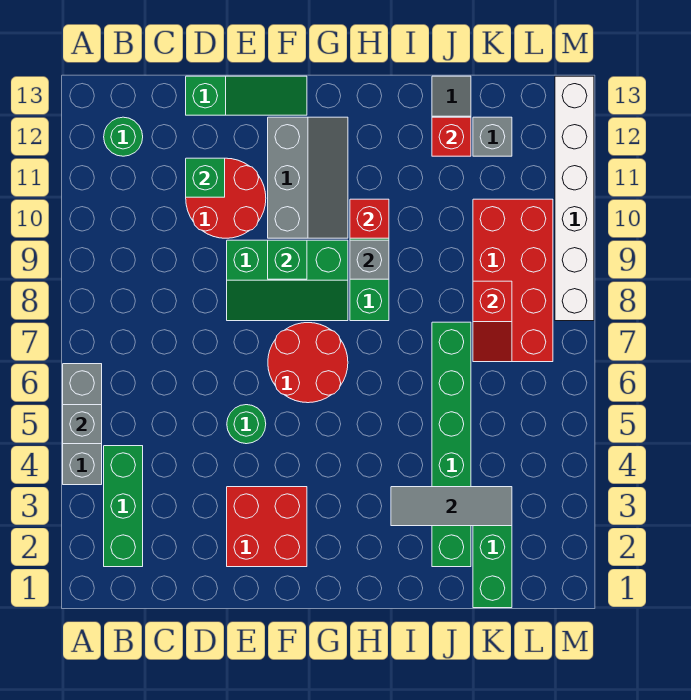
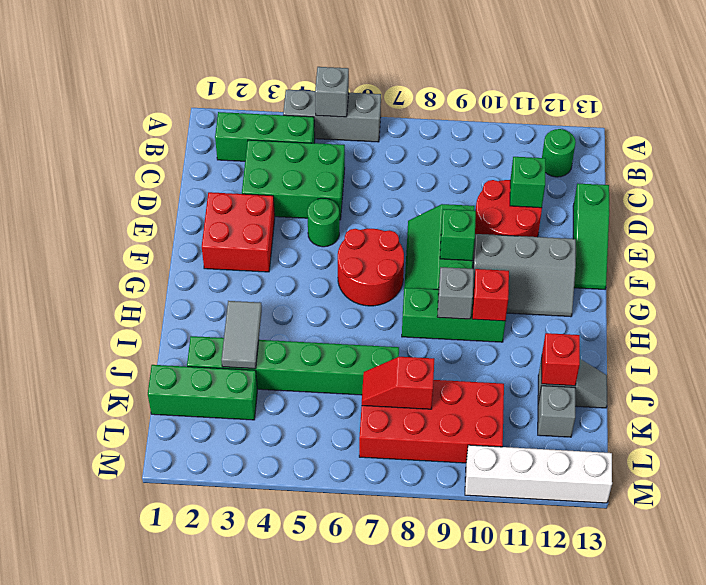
none -> green brick C3:D5 level 1
grey tile I3:K3 level 2 -> grey tile I3:J3 level 2
white brick M8:M13 level 1 -> white brick M10:M13 level 1

